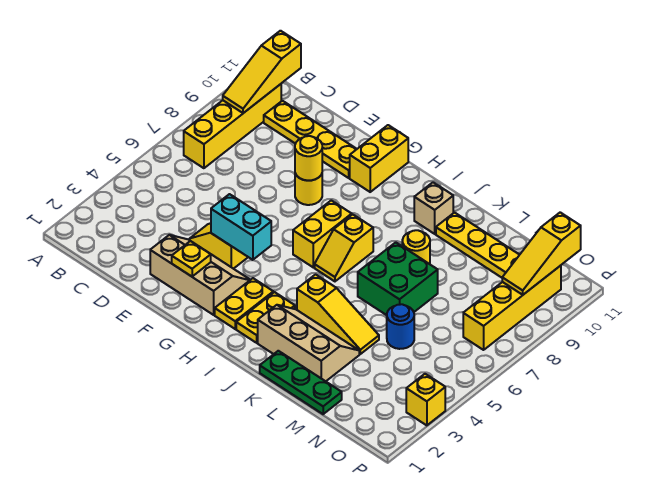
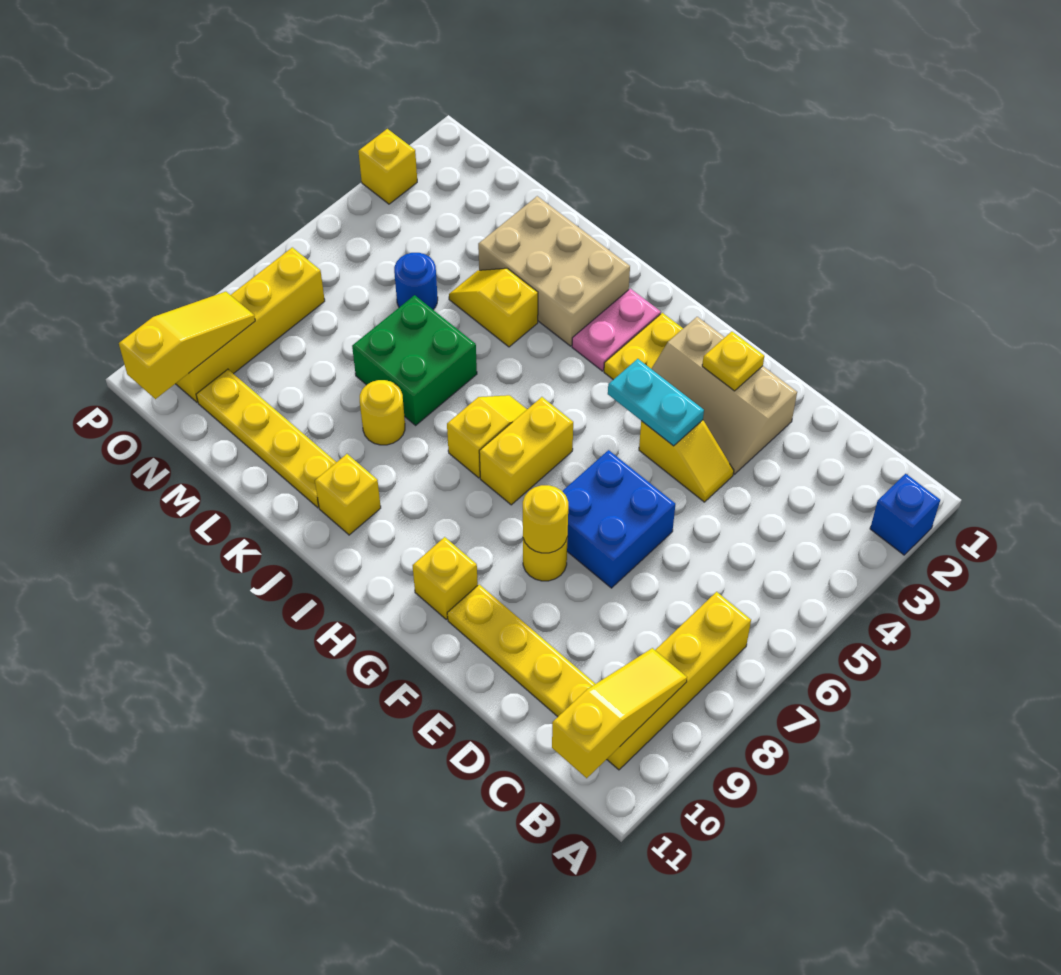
none -> blue brick A2 level 1
none -> blue brick E6:F7 level 1
cyan brick F4:G4 level 2 -> cyan plate F4:G4 level 2
yellow brick G10:G11 level 1 -> yellow brick G10 level 1
yellow plate I2:I3 level 1 -> pink plate I2:I3 level 1
tan slope J2:L3 level 1 top 2 -> tan brick J2:L3 level 1
yellow slope J4:L4 level 1 top J -> yellow slope K4:L4 level 1 top K
tan brick J10 level 1 -> yellow brick J10 level 1
green plate K1:M1 level 1 -> none

